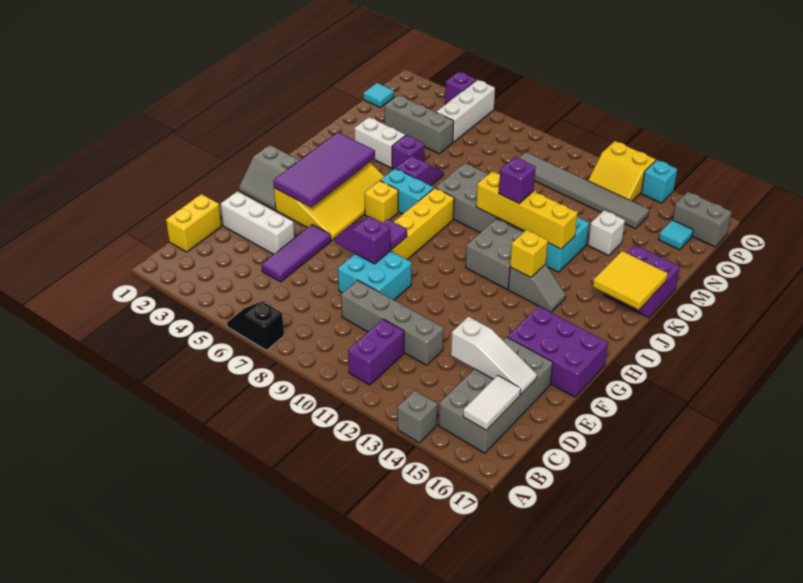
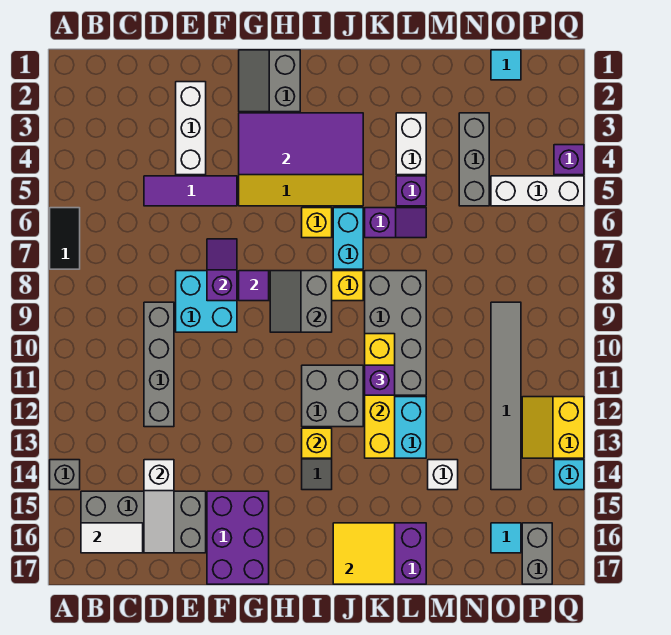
black slope A6:A7 level 1 top 7 -> black tile A6:A7 level 1
purple brick B11:C11 level 1 -> none
yellow brick C1:D1 level 1 -> none
none -> grey slope H8:I9 level 2 top I

